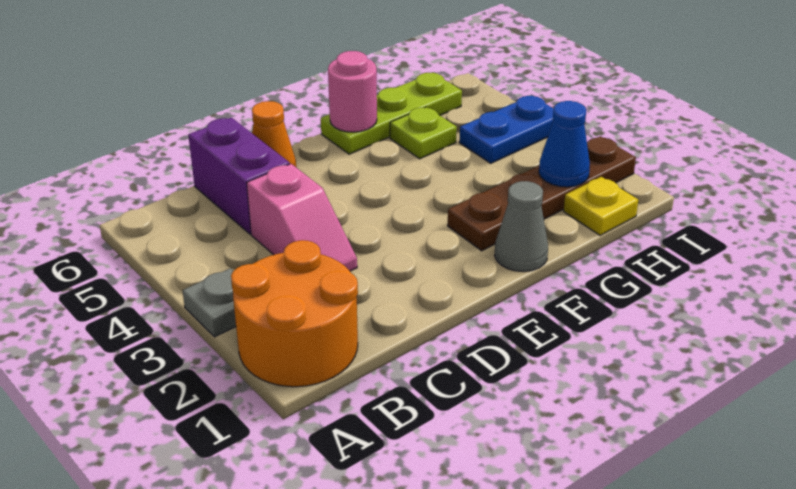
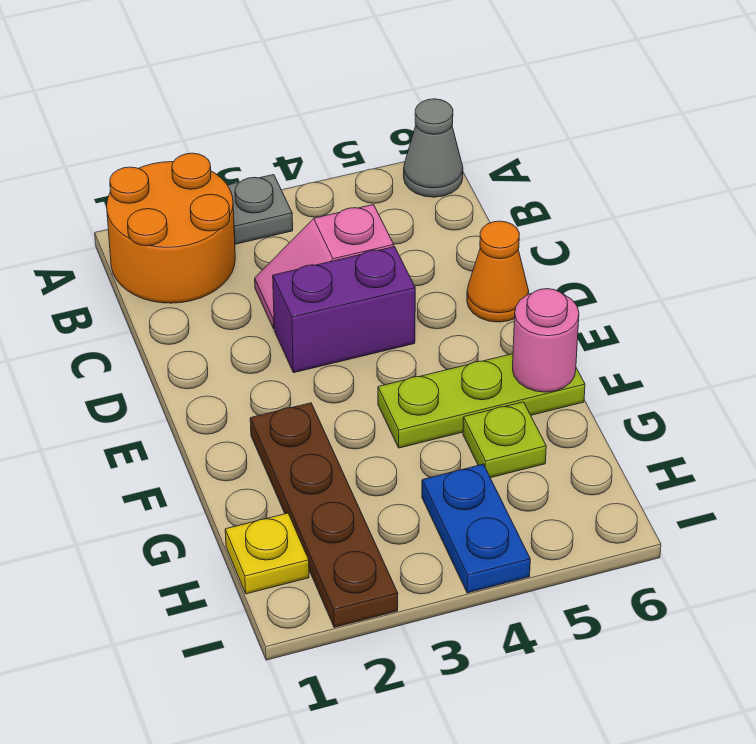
purple brick C5:C6 level 1 -> purple brick D3:D4 level 1
grey cone F1 level 1 -> grey cone A6 level 1
lime plate F6:H6 level 1 -> lime plate F4:F6 level 1
blue cone H2 level 2 -> none

